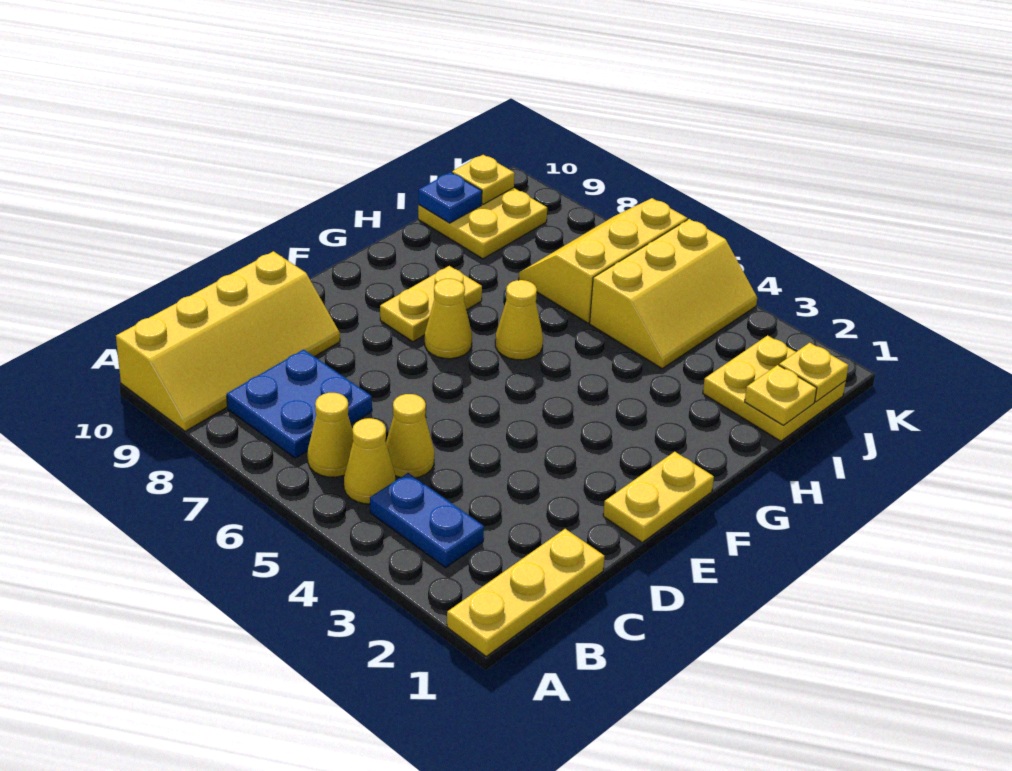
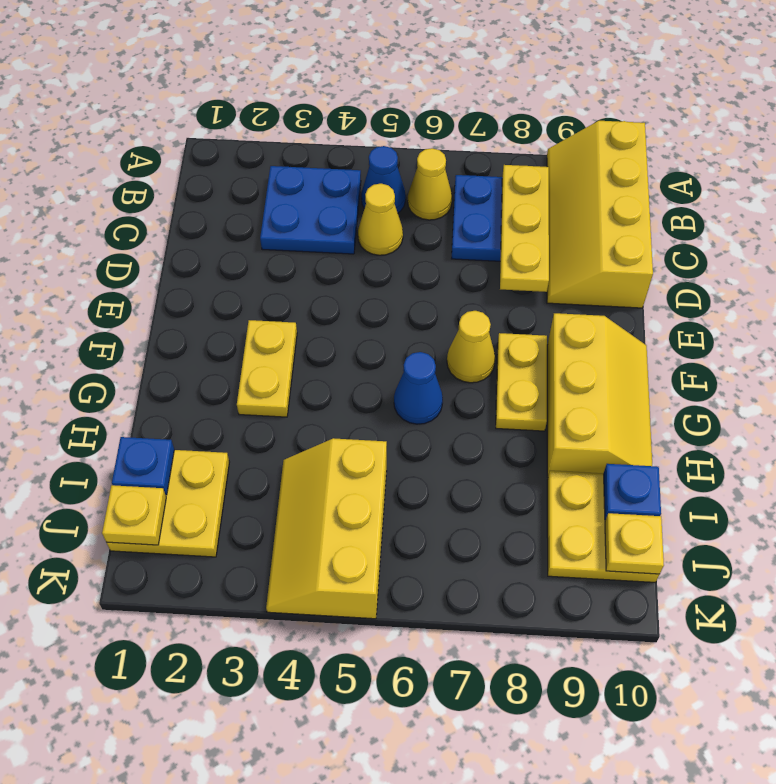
yellow plate A1:C1 level 1 -> yellow plate B8:D8 level 2
blue plate B3:B4 level 1 -> blue plate B3:C4 level 1
yellow cone B5 level 1 -> blue cone B5 level 1
yellow plate E1:F1 level 1 -> yellow plate F3:G3 level 1
yellow cone G6 level 1 -> blue cone G6 level 1
yellow plate I1 level 2 -> blue plate I1 level 2
yellow slope I6:K7 level 1 top 6 -> yellow slope F9:H10 level 1 top 9

